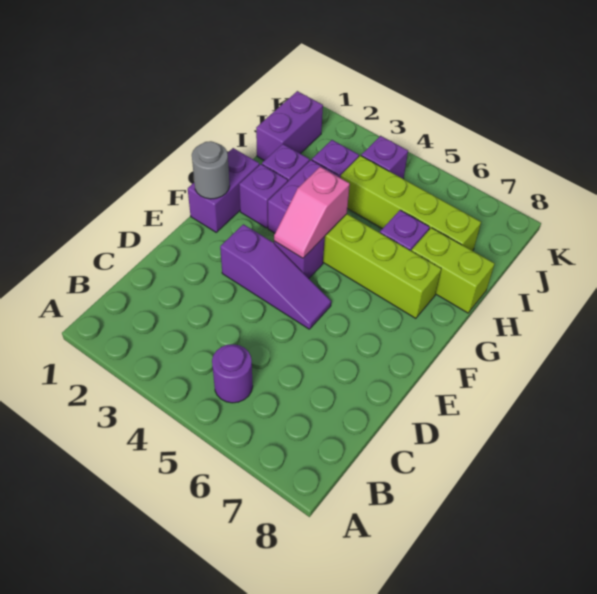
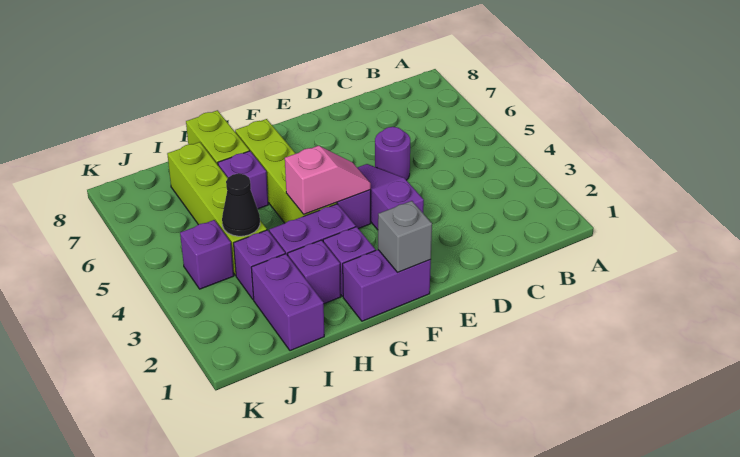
purple round brick B5 level 1 -> purple round brick D5 level 1
grey round brick F1 level 2 -> grey brick F1 level 2
purple brick I1:J1 level 1 -> purple brick I1:I2 level 1
none -> black cone I4 level 2

